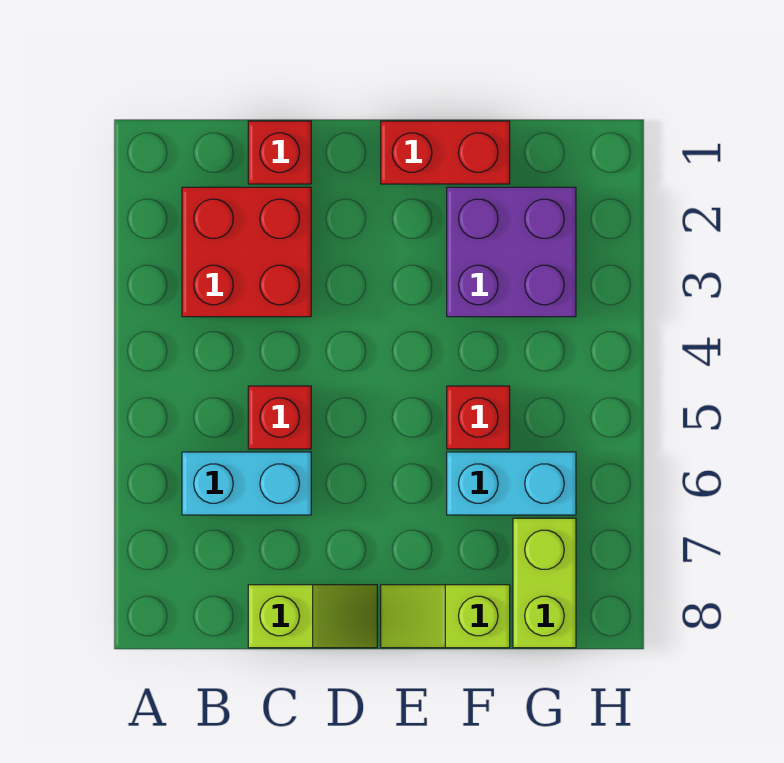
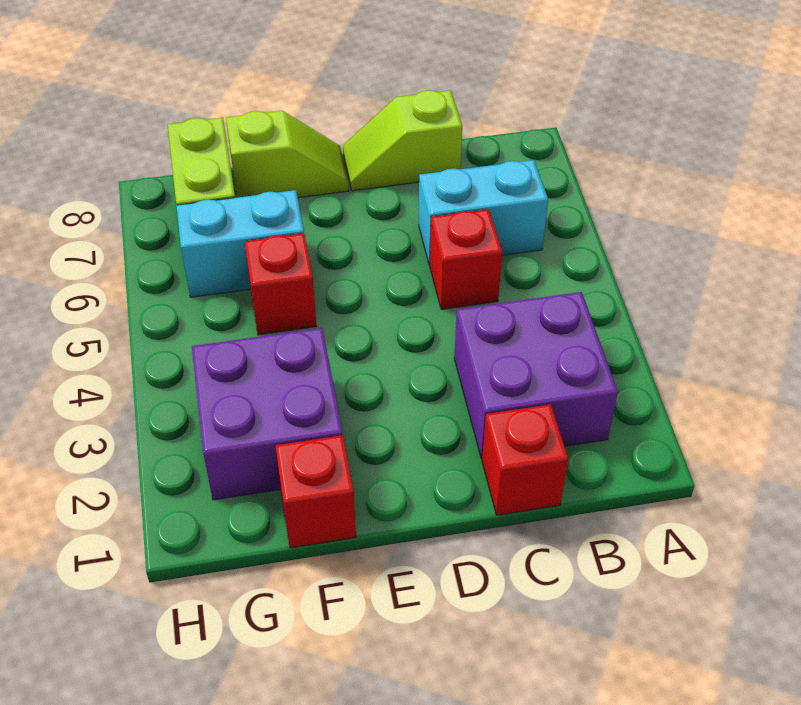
red brick B2:C3 level 1 -> purple brick B2:C3 level 1
red brick E1:F1 level 1 -> red brick F1 level 1

